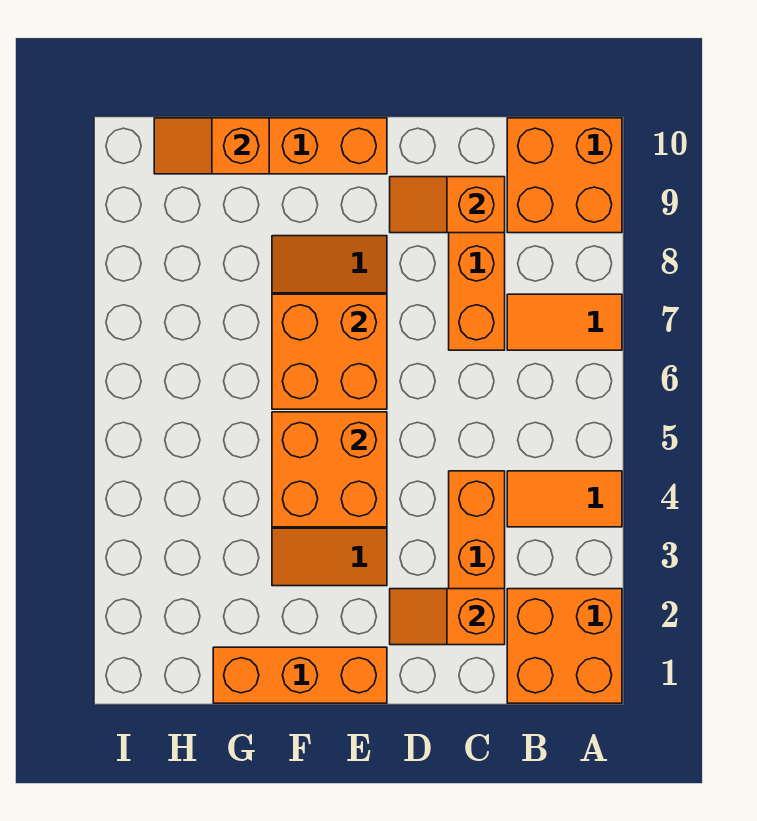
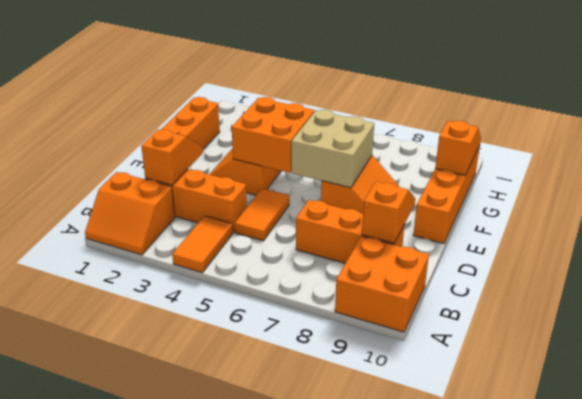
orange brick A1:B2 level 1 -> orange slope A1:B2 level 1 top B
orange tile A7:B7 level 1 -> orange tile C5:D5 level 1
orange brick E6:F7 level 2 -> tan brick E6:F7 level 2

